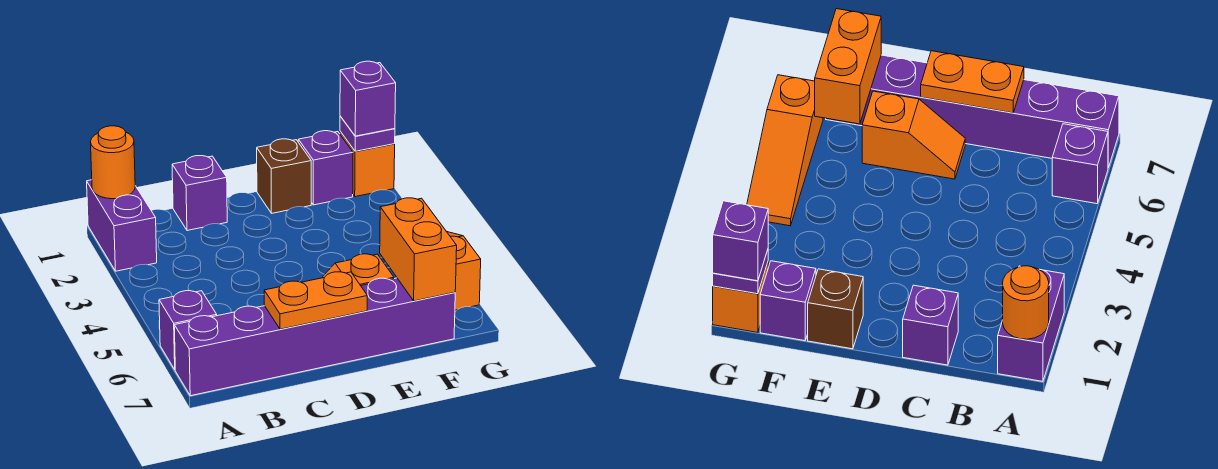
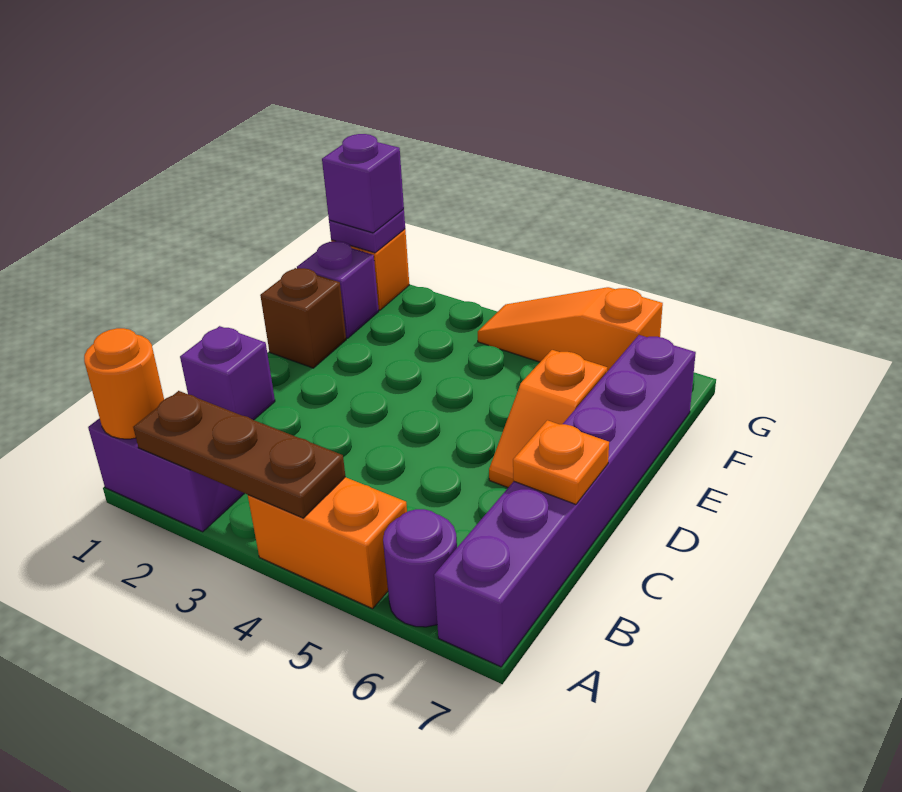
none -> brown plate A2:A4 level 2
purple brick A6 level 1 -> purple round brick A6 level 1
orange plate C7:D7 level 2 -> orange plate C7 level 2
orange brick F6:F7 level 2 -> orange brick A4:A5 level 1

